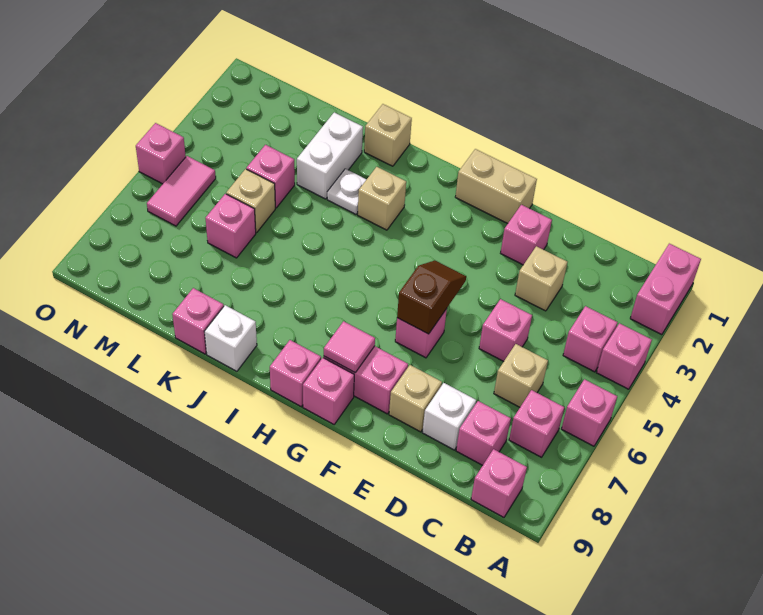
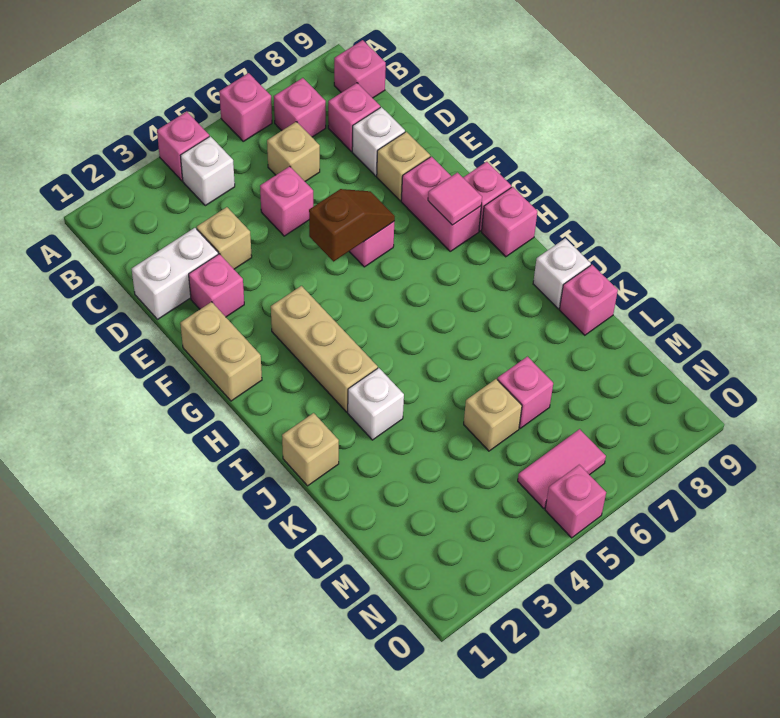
pink brick A1:A2 level 1 -> none
pink brick B4 level 1 -> white brick B4 level 1
brown slope F5:F6 level 2 top 6 -> brown slope F5:F6 level 2 top 5
tan brick I3 level 1 -> tan brick G3:I3 level 1
white plate J3 level 1 -> white brick J3 level 1
white brick K2:K3 level 1 -> white brick D1:D2 level 1
pink brick L4 level 1 -> none

